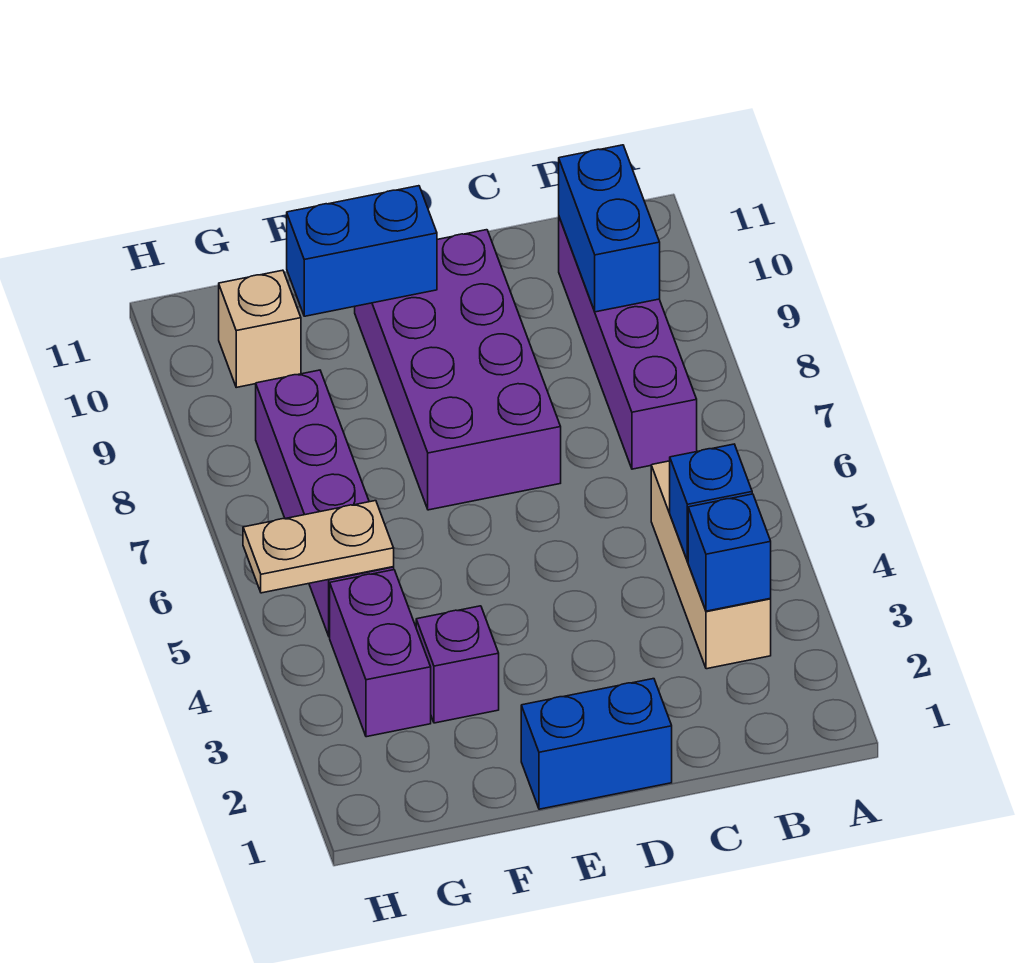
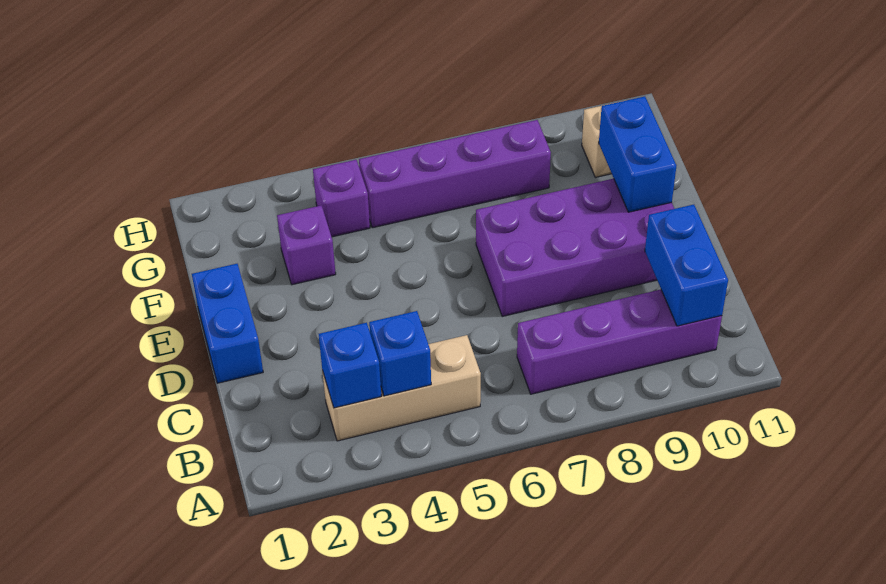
blue brick B9:B10 level 2 -> blue brick B10:C10 level 2
purple brick G3:G4 level 1 -> purple brick G4 level 1
tan plate G5:H5 level 2 -> none

